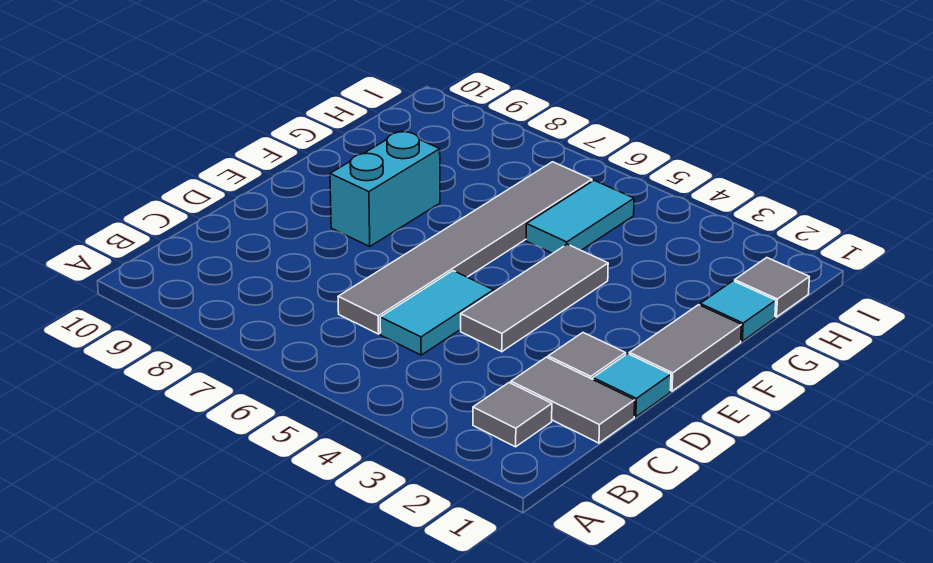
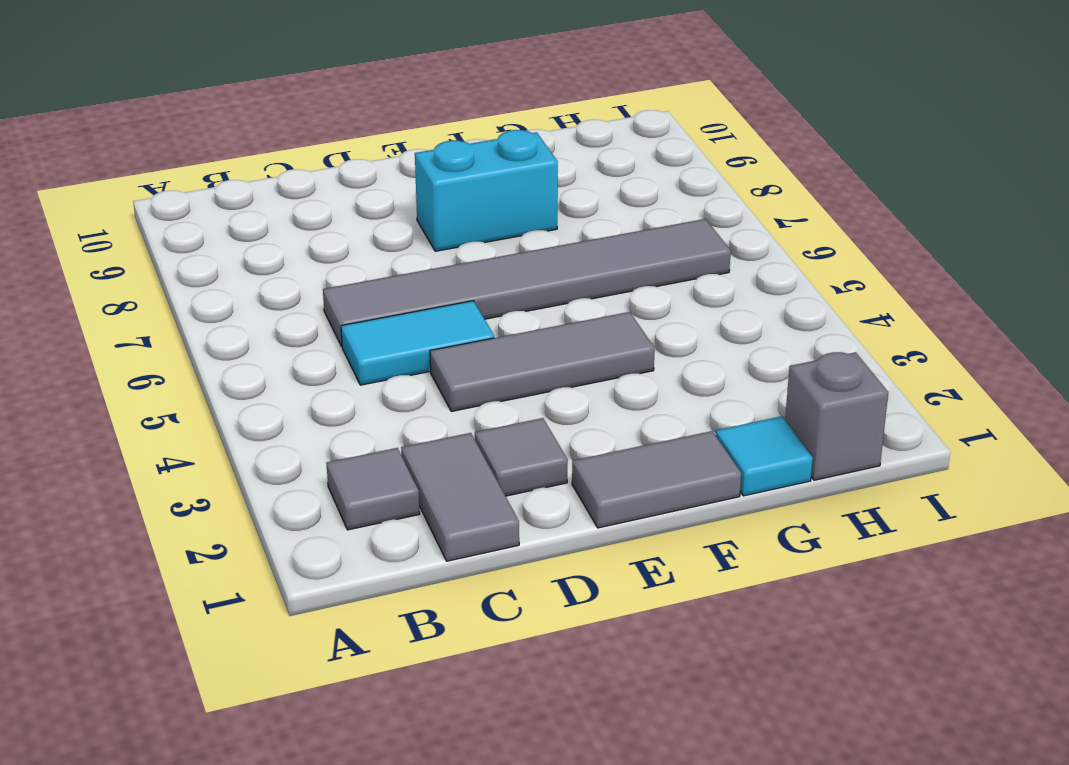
cyan tile D1 level 1 -> none
cyan tile G5:H5 level 1 -> none
grey tile H1 level 1 -> grey brick H1 level 1

